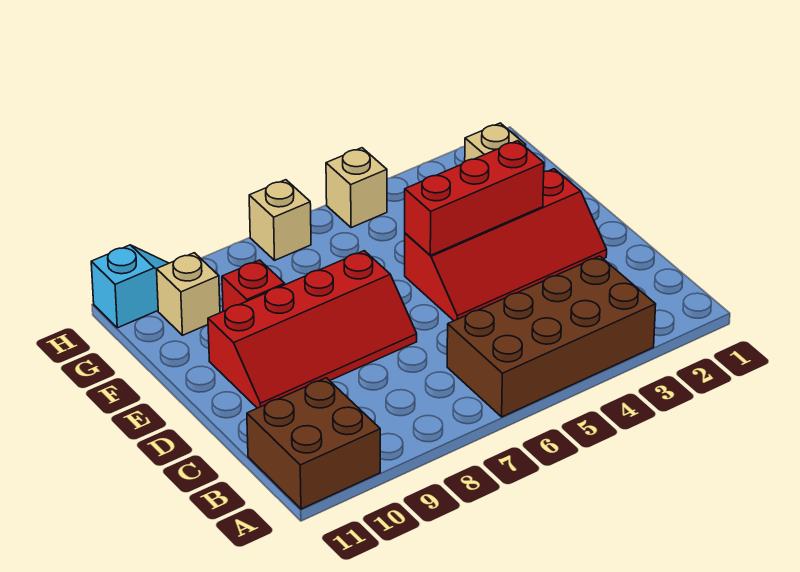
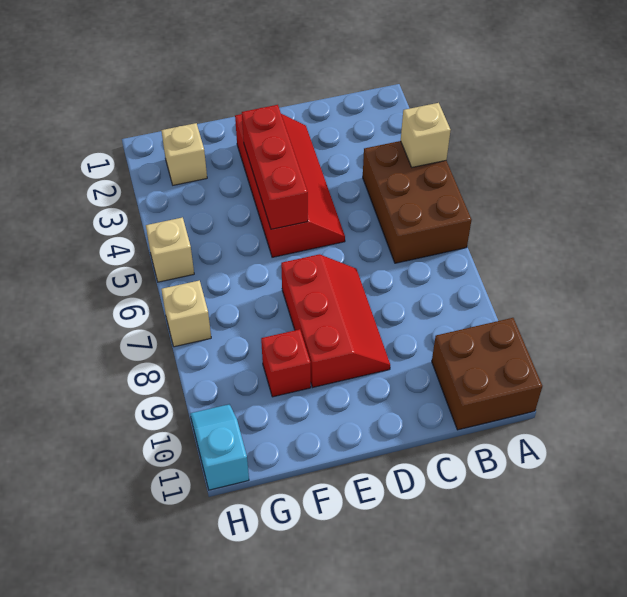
brown brick A3:B6 level 1 -> brown brick A4:B6 level 1
red slope D7:E10 level 1 top E -> red slope D7:E9 level 1 top E
tan brick G10 level 1 -> tan brick A4 level 2

